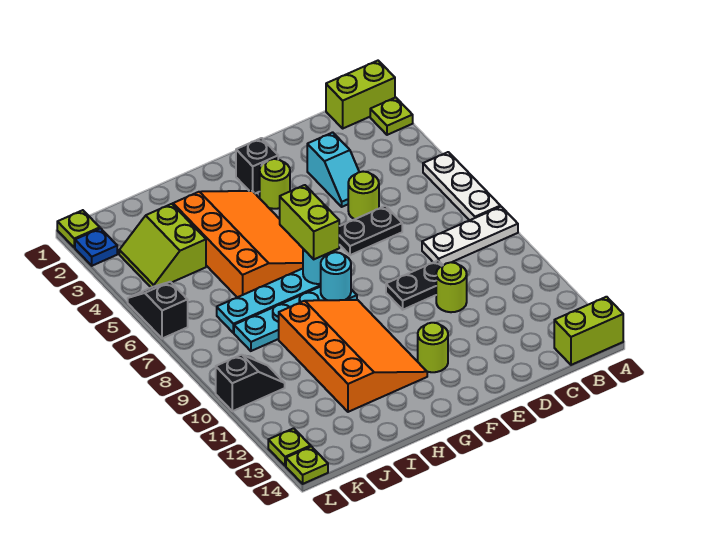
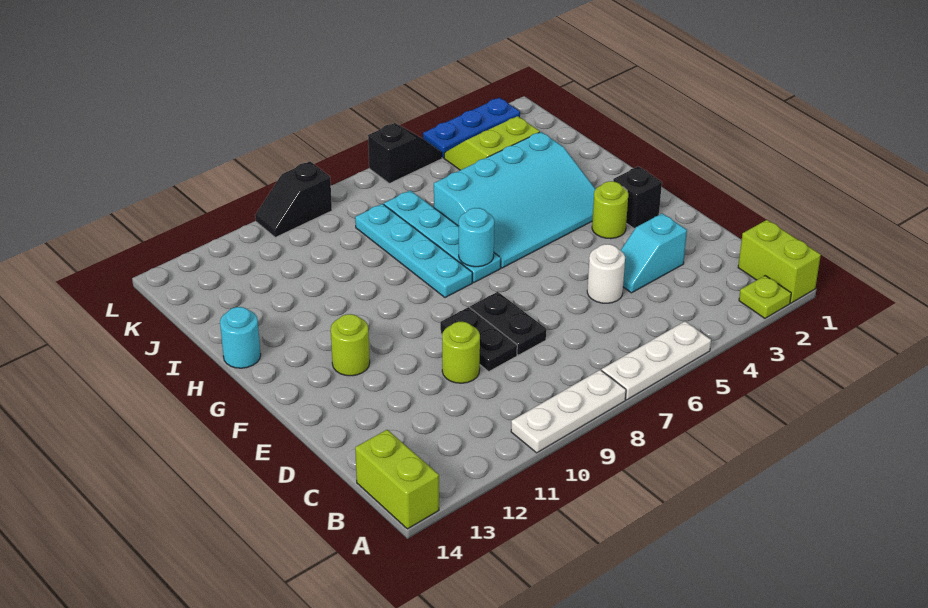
white plate A8:C8 level 1 -> white plate A8:A10 level 1
lime round brick D5 level 1 -> white round brick D5 level 1
black plate D6:E6 level 1 -> black plate D8:E8 level 1
orange slope G3:I6 level 1 top I -> cyan slope G3:I6 level 1 top I
lime brick G6:G7 level 3 -> none
cyan round brick G8 level 2 -> cyan round brick H14 level 1
orange slope G9:I12 level 1 top I -> none
black slope K10:L10 level 1 top L -> black slope L9:L10 level 1 top 9
lime plate L1 level 1 -> none
blue plate L2 level 1 -> blue plate L2:L4 level 1
lime plate L13 level 1 -> none
lime plate L14 level 1 -> none

